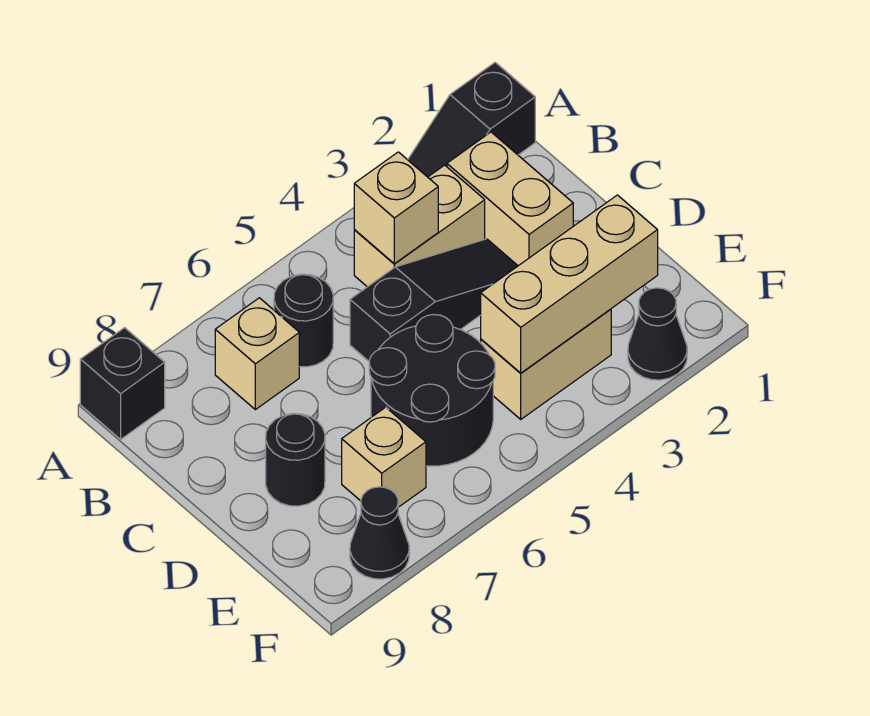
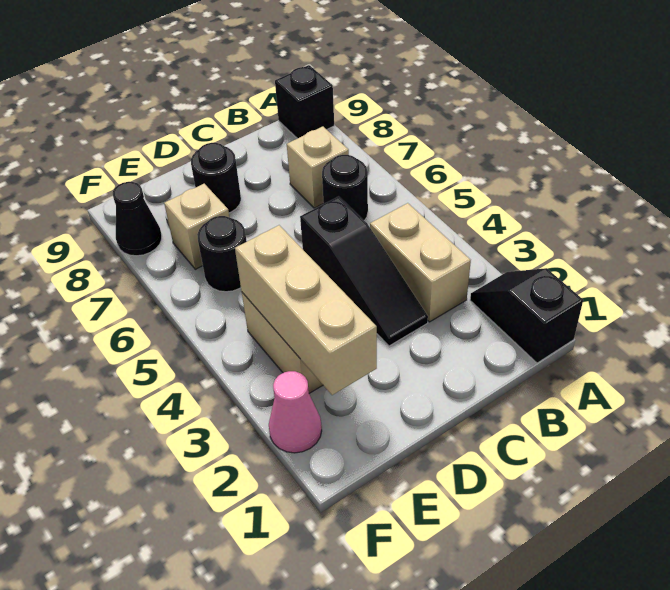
tan brick B2:C2 level 1 -> none
tan brick B4 level 2 -> none
black round brick D5:E6 level 1 -> black round brick E6 level 1
black cone F2 level 1 -> pink cone F2 level 1

